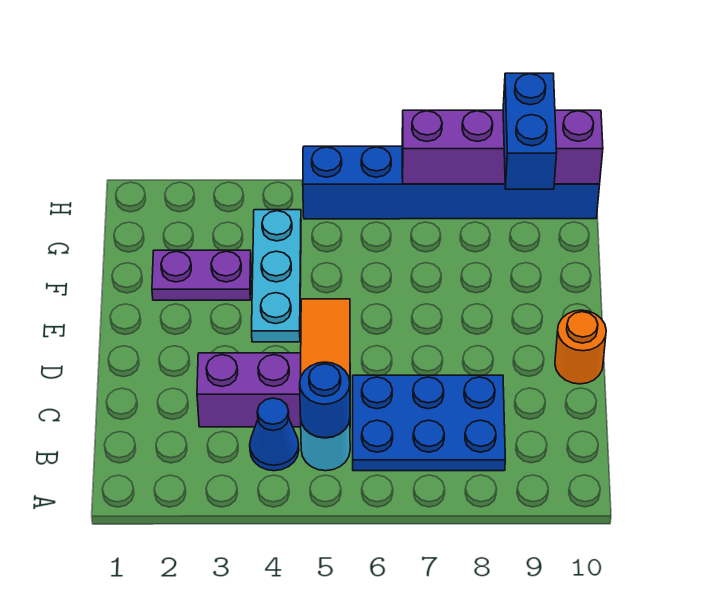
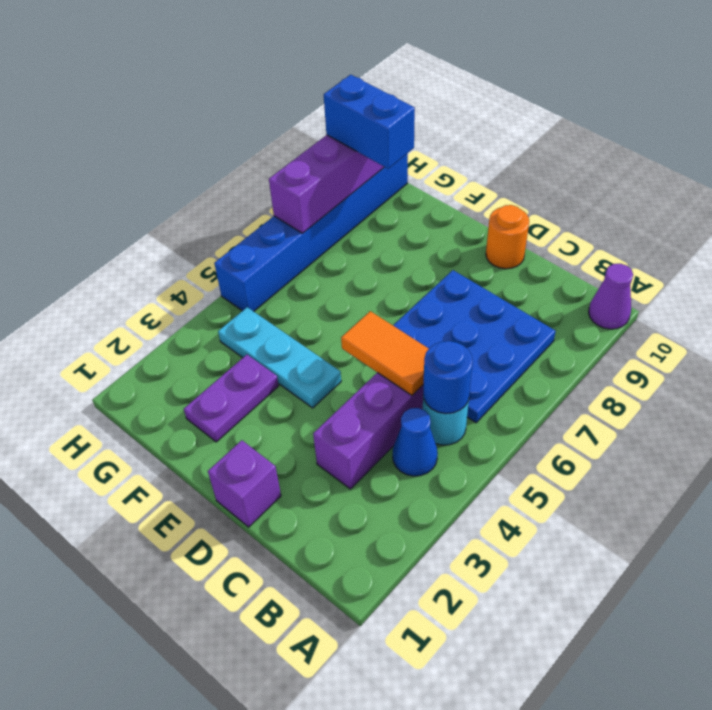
none -> purple cone A10 level 1
blue plate B6:C8 level 1 -> blue plate B6:D8 level 1
none -> purple brick D1 level 1

